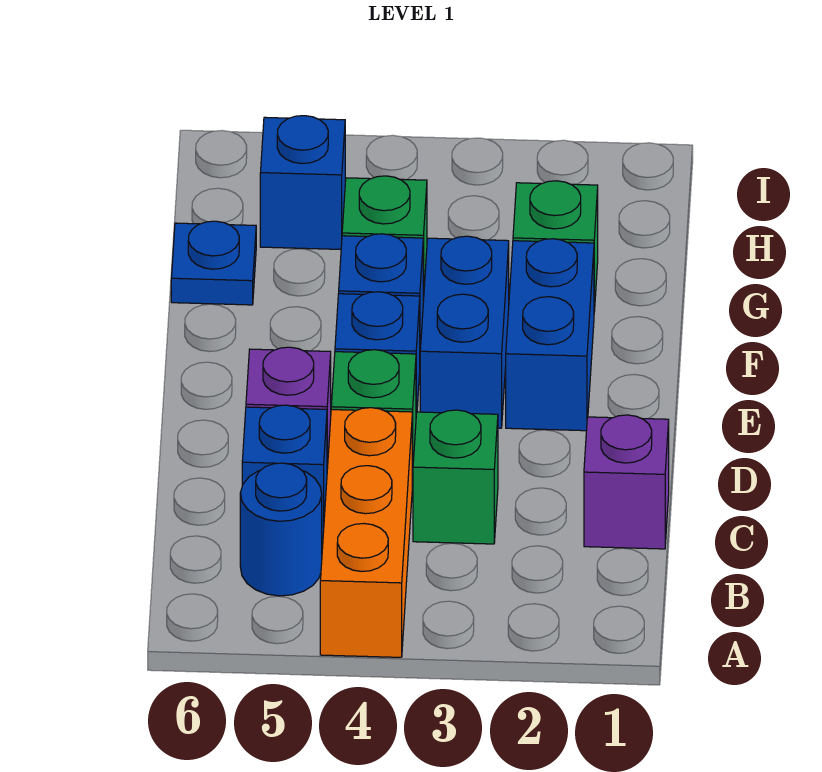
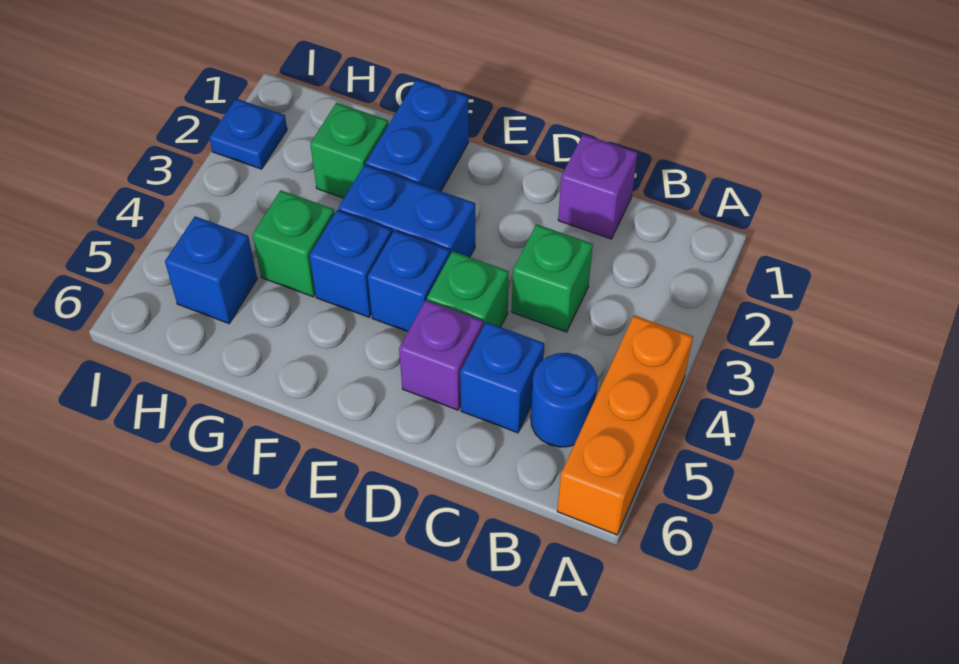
orange brick A4:C4 level 1 -> orange brick A4:A6 level 1
blue brick E2:F2 level 1 -> blue brick F1:F2 level 1
blue plate G6 level 1 -> blue plate I2 level 1

